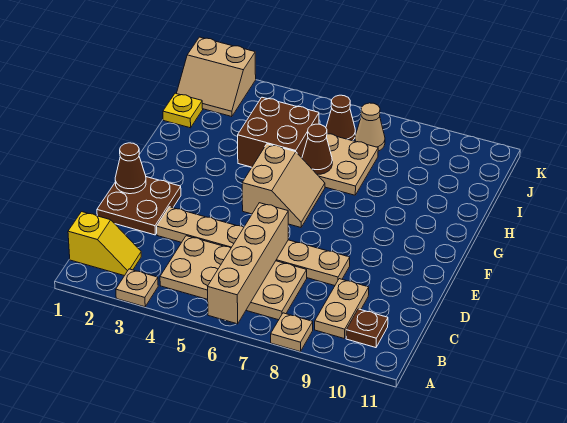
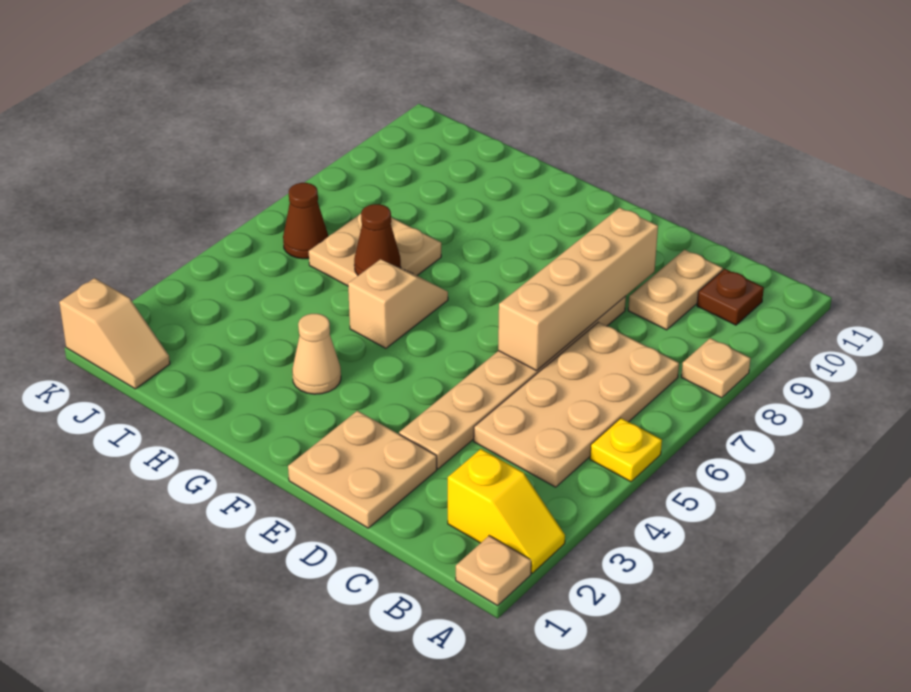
tan plate A3 level 1 -> tan plate A1 level 1
tan brick A6:D6 level 2 -> tan brick D6:D9 level 2
yellow slope B1:B2 level 1 top 1 -> yellow slope A2:B2 level 1 top B
tan plate B9:C9 level 1 -> tan plate C9:C10 level 1
brown plate D1:E2 level 1 -> tan plate D1:E2 level 1
brown cone E1 level 2 -> none
tan slope F5:G6 level 1 top 5 -> tan slope G5:G6 level 1 top 5
brown brick H4:I5 level 1 -> none
yellow plate I1 level 1 -> yellow plate A5 level 1
tan slope J1:K2 level 1 top K -> tan slope J1:K1 level 1 top K
tan cone J7 level 1 -> tan cone G3 level 1

